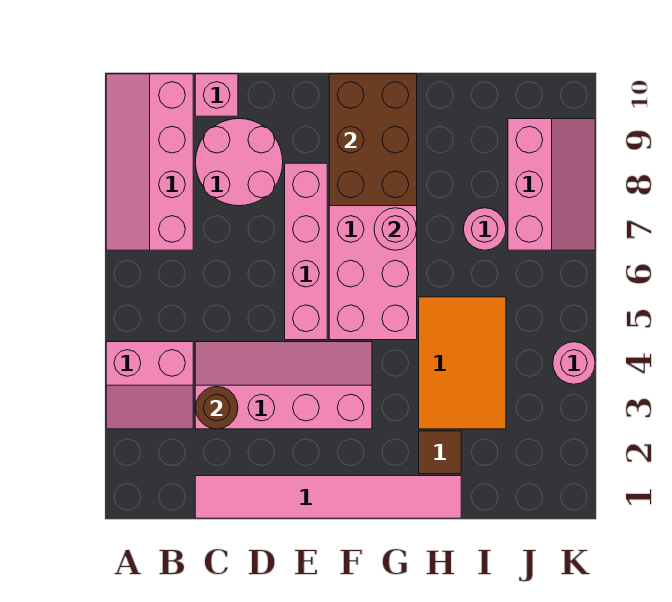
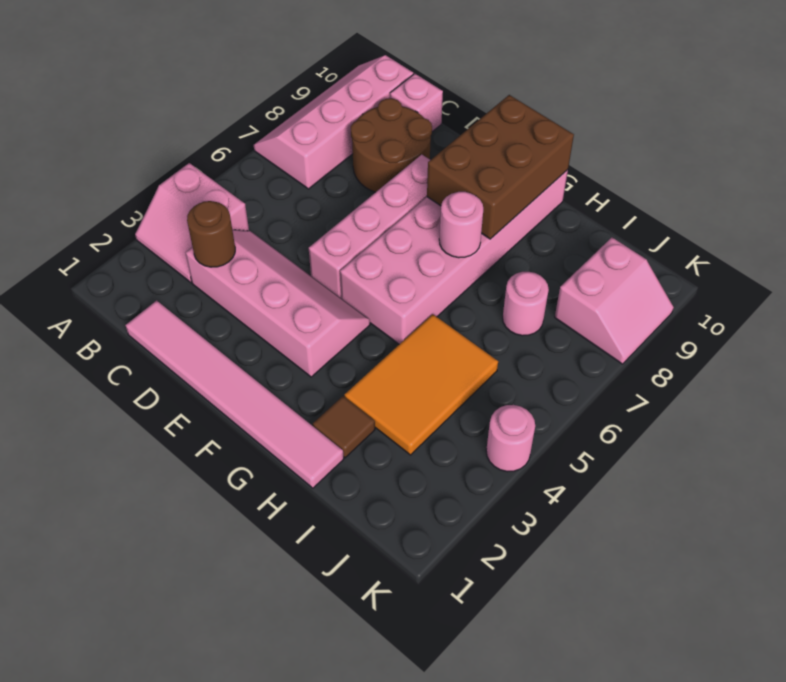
pink round brick C8:D9 level 1 -> brown round brick C8:D9 level 1
pink slope J7:K9 level 1 top J -> pink slope J8:K9 level 1 top J

